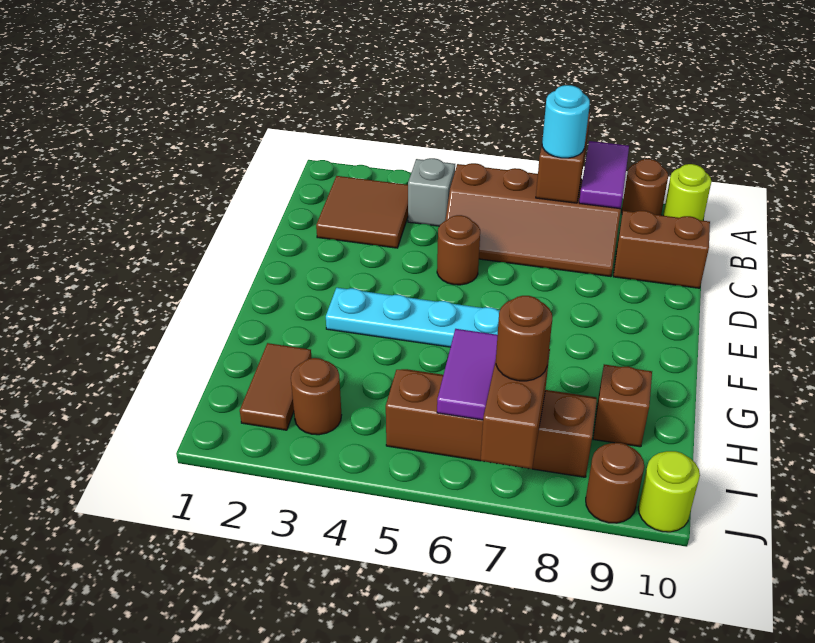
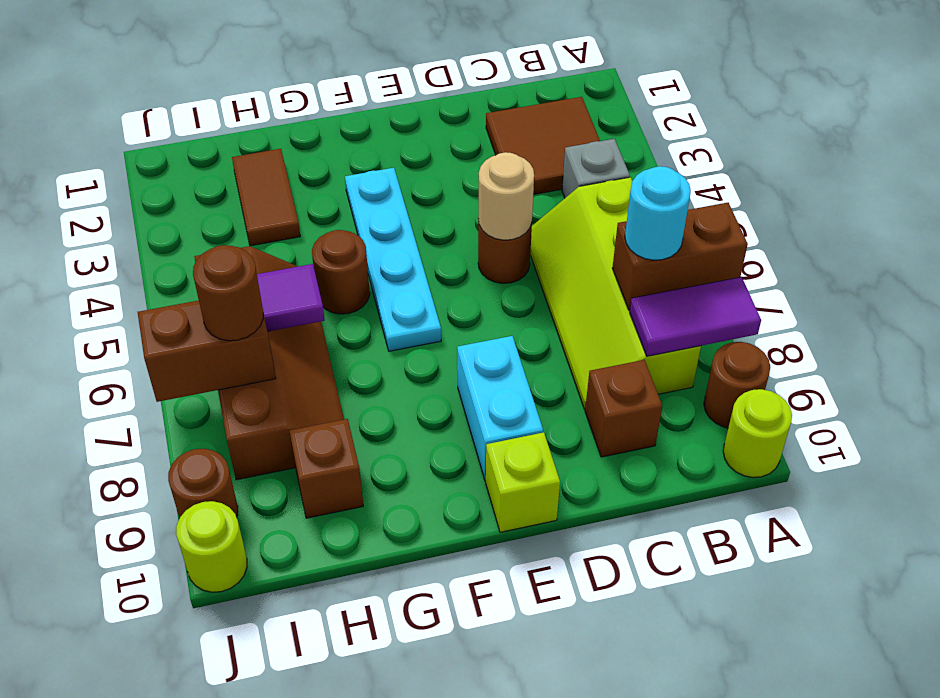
brown slope B5:C8 level 1 top B -> lime slope B5:C8 level 1 top B
brown brick C9:C10 level 1 -> brown brick C9 level 1
none -> tan round brick D5 level 2
none -> cyan brick E8:E9 level 1
none -> lime brick E10 level 1
brown tile H2:I2 level 1 -> brown tile H2:H3 level 1
brown round brick I3 level 1 -> brown round brick G5 level 1

